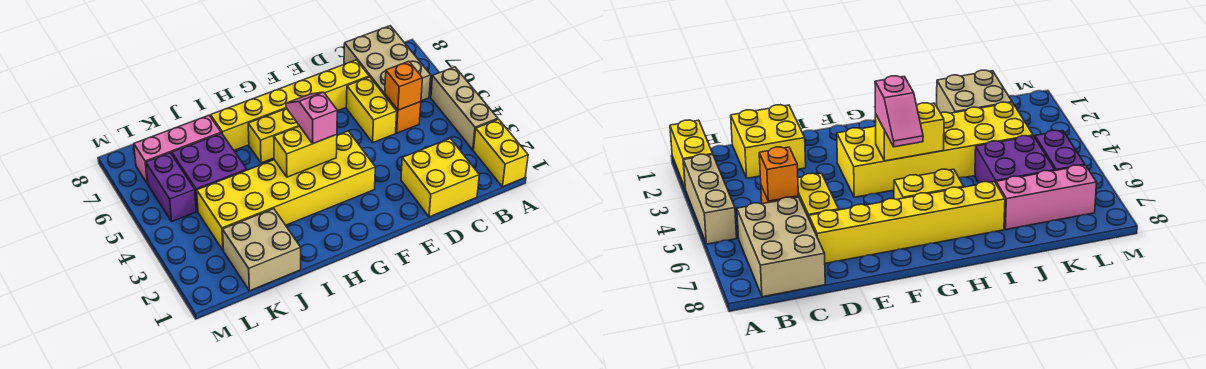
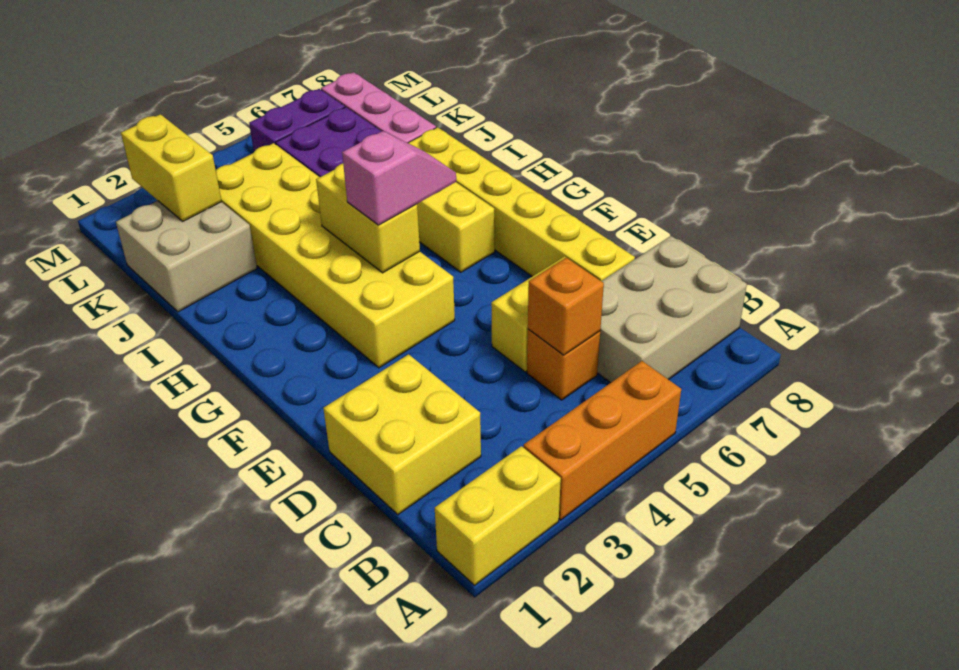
tan brick A3:A5 level 1 -> orange brick A3:A5 level 1
none -> yellow brick K2:L2 level 2

